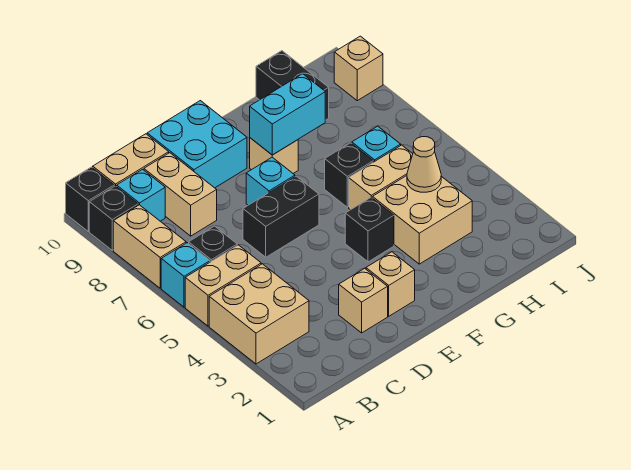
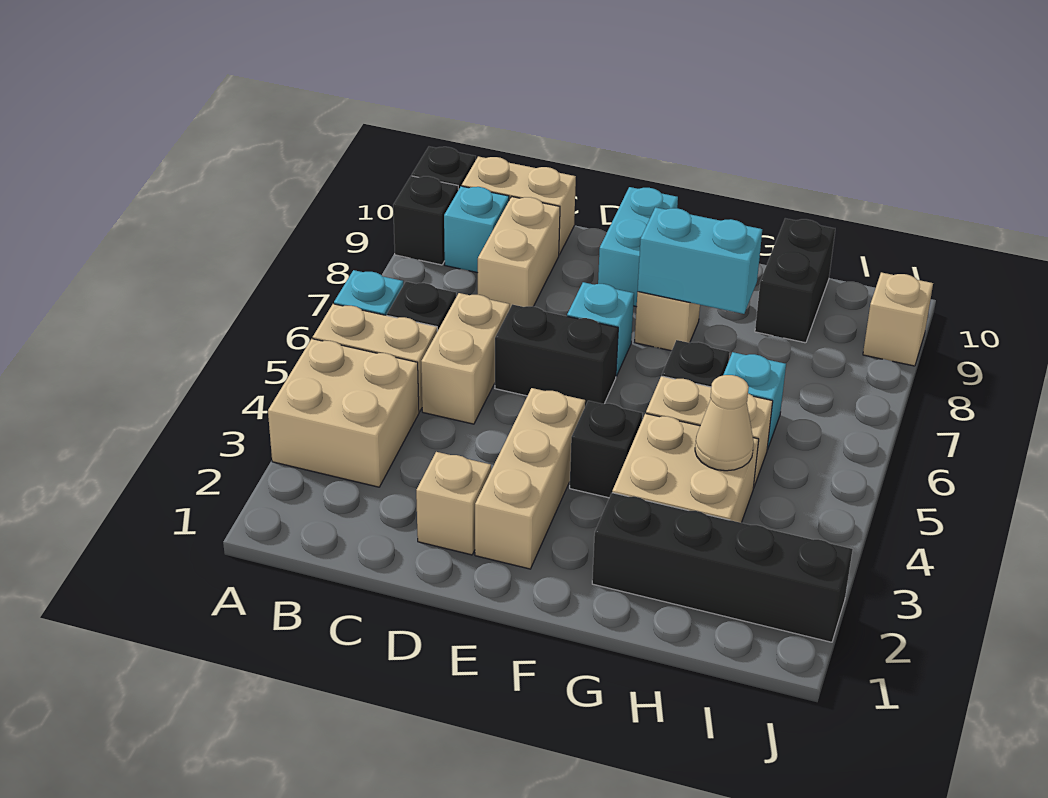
tan brick A7:A8 level 1 -> tan brick C5:C6 level 1
cyan brick D9:E10 level 1 -> cyan brick E9:E10 level 1
tan brick E2 level 1 -> tan brick E2:E4 level 1
none -> black brick G2:J2 level 1

